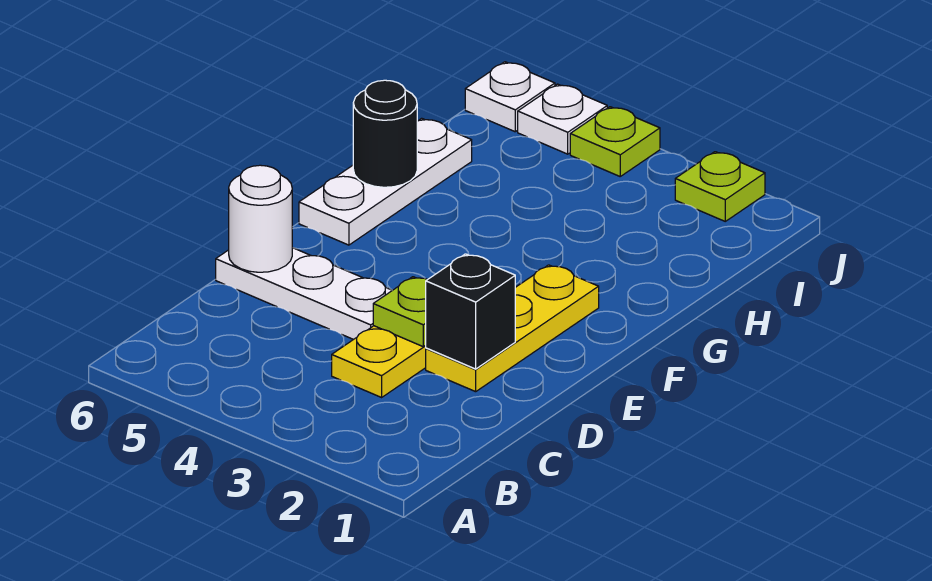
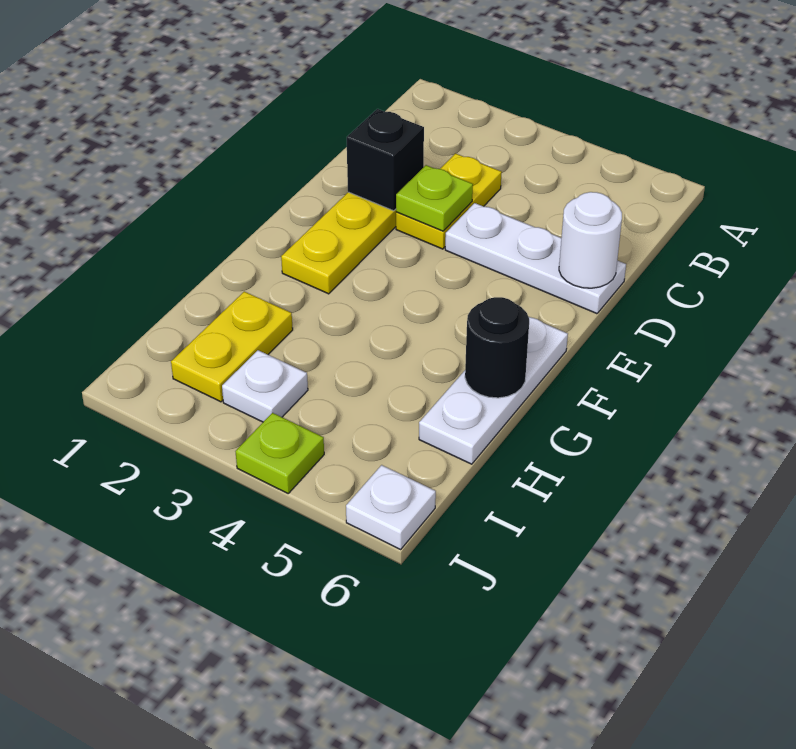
none -> yellow plate H2:I2 level 1
lime plate J2 level 1 -> none
white plate J5 level 1 -> white plate I3 level 1

